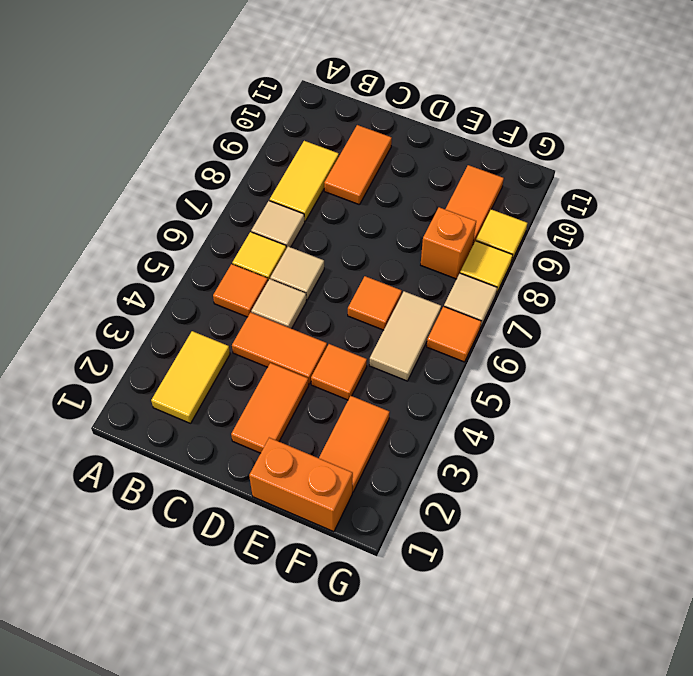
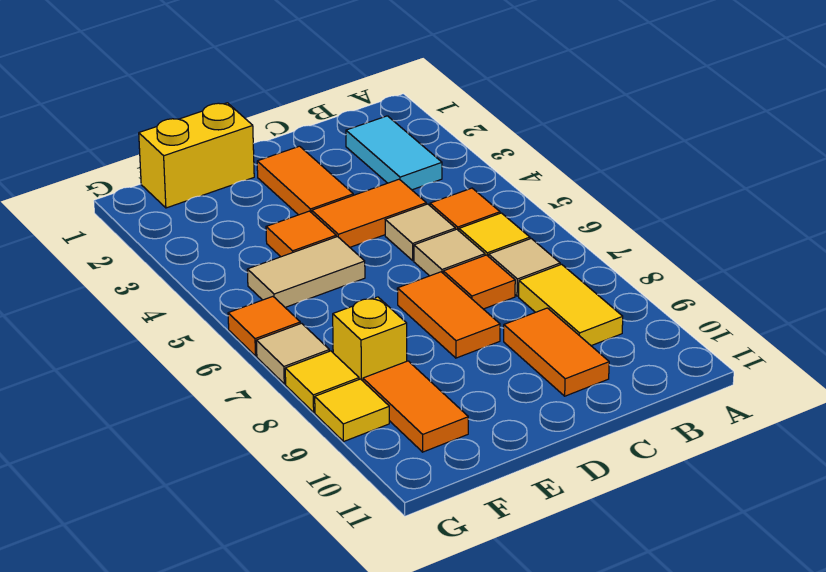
yellow tile B2:B3 level 1 -> cyan tile B2:B3 level 1
orange brick E1:F1 level 1 -> yellow brick E1:F1 level 1
orange tile E6 level 1 -> orange tile C7 level 1
orange tile F2:F3 level 1 -> orange tile D7:D8 level 1
tan tile F5:F6 level 1 -> tan tile E5:F5 level 1
orange brick F8 level 1 -> yellow brick F8 level 1

